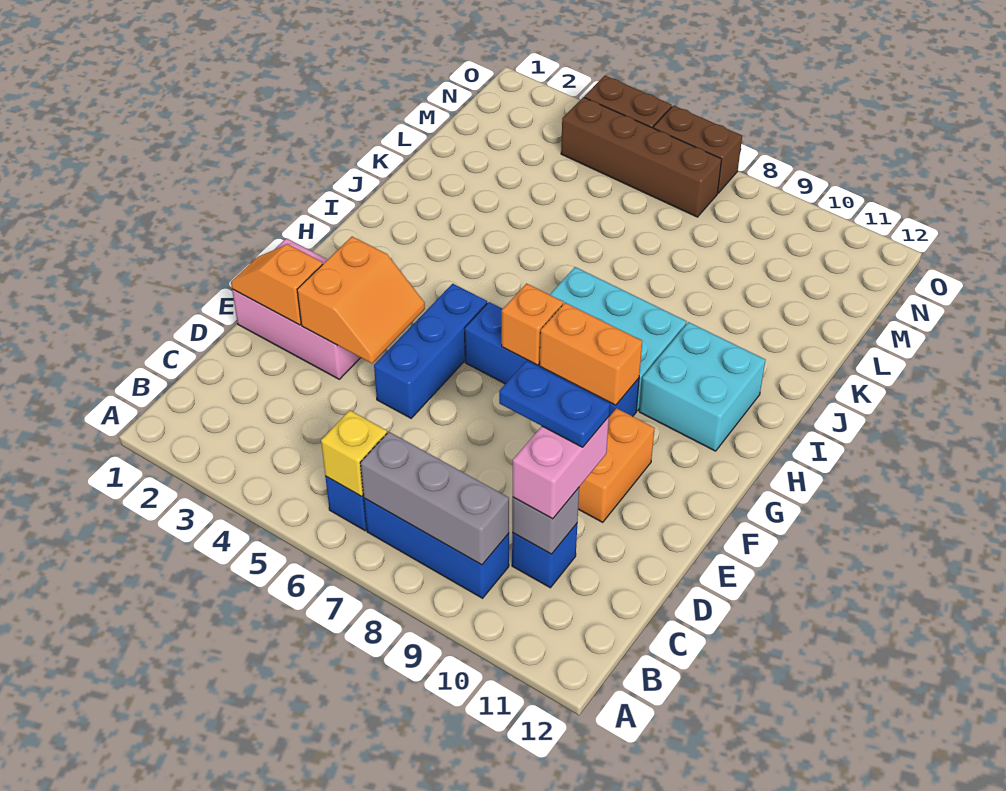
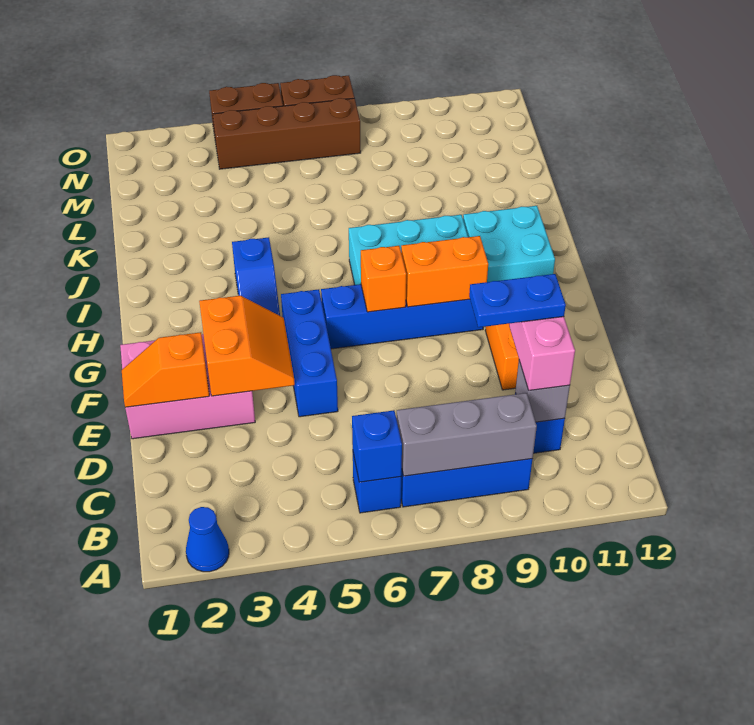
none -> blue cone A2 level 1
yellow brick B6 level 2 -> blue brick B6 level 2
none -> blue slope H4:I4 level 1 top I

